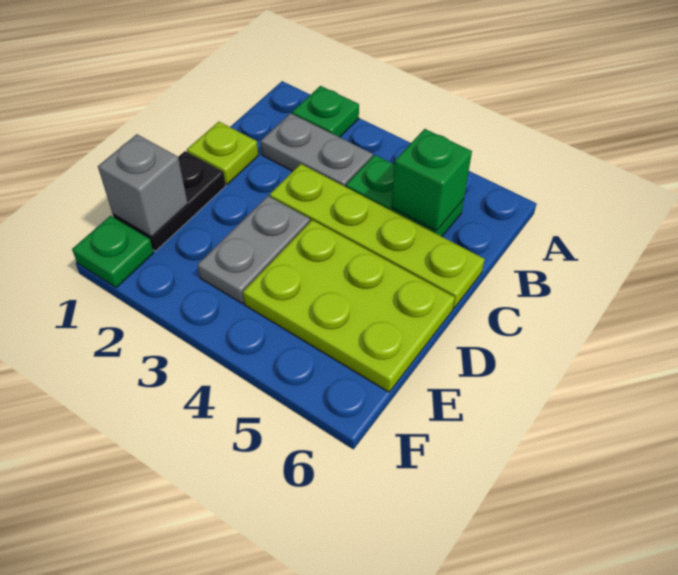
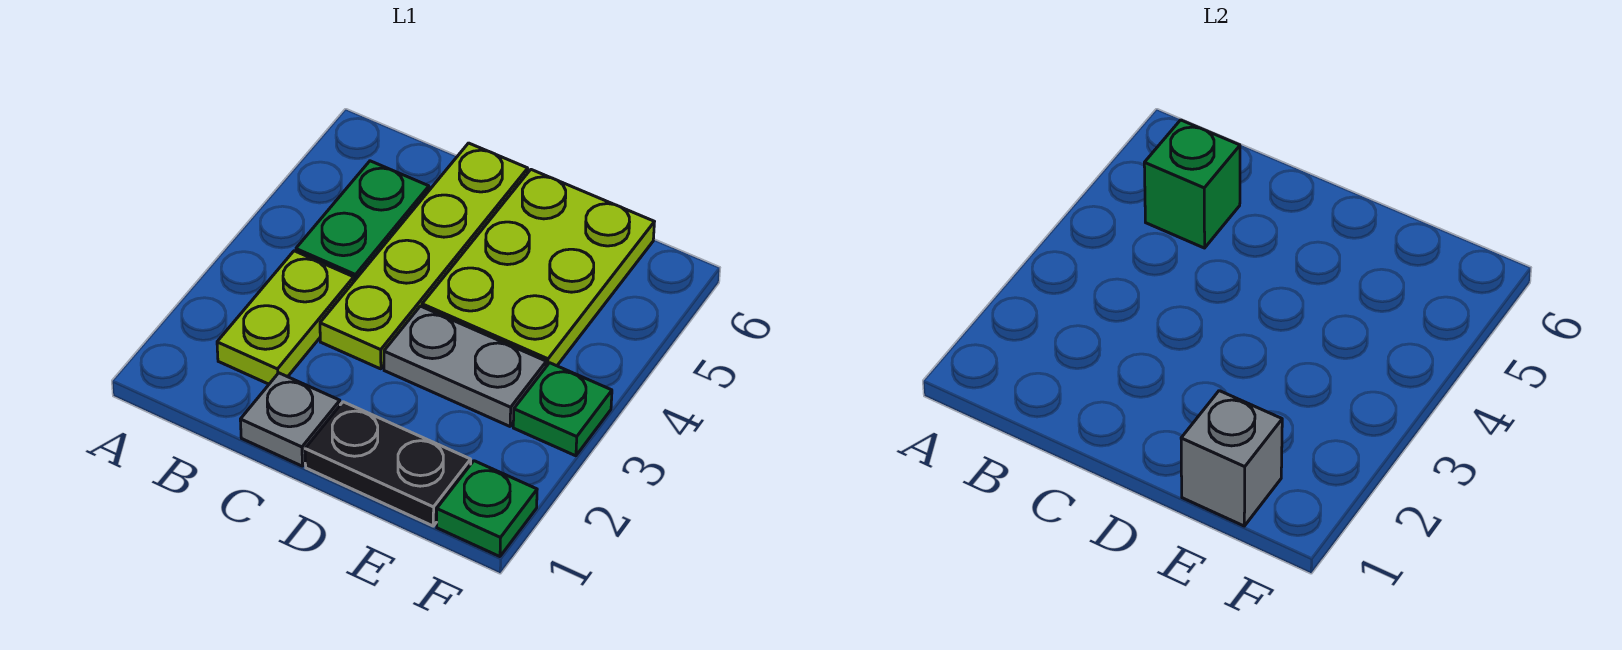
green plate A2 level 1 -> green plate F3 level 1
grey plate B2:B3 level 1 -> lime plate B2:B3 level 1
lime plate C1 level 1 -> grey plate C1 level 1

